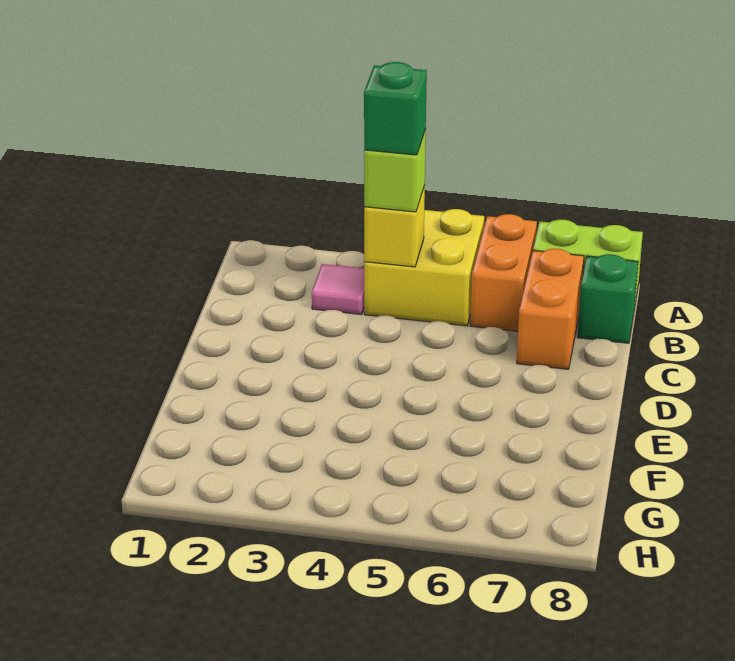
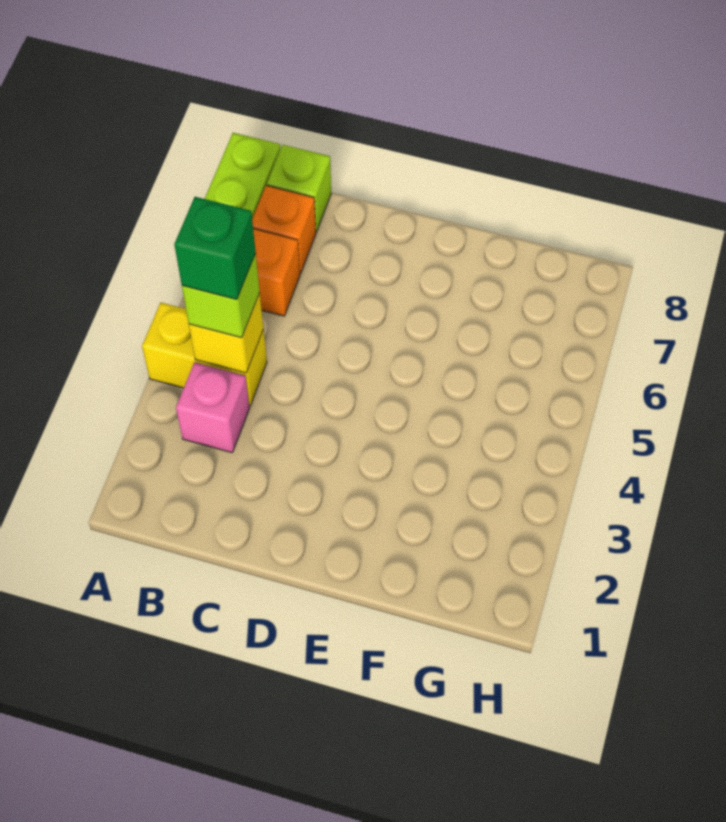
yellow brick A4:B5 level 1 -> yellow brick A4:B4 level 1
pink tile B3 level 1 -> pink brick B3 level 1
orange brick B7:C7 level 1 -> orange brick B7 level 1
green brick B8 level 1 -> lime brick B8 level 1

